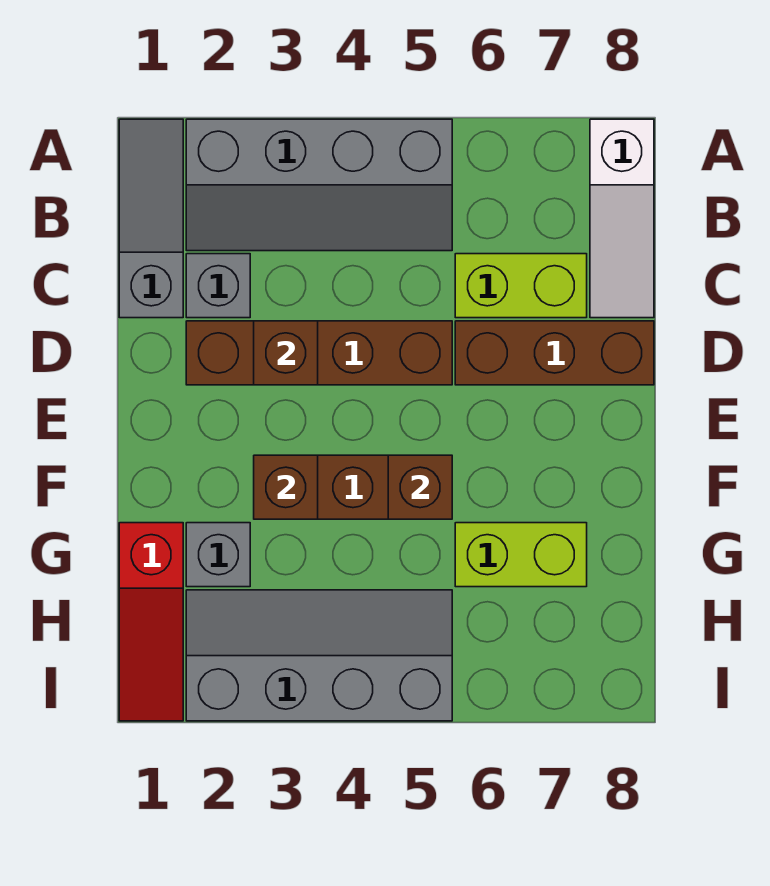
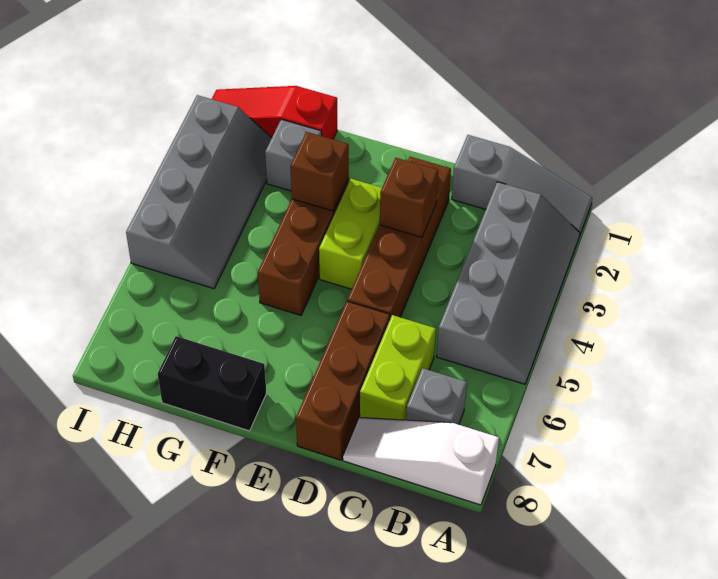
grey slope A2:B5 level 1 top A -> grey slope A2:B5 level 1 top B
grey brick C2 level 1 -> grey brick B7 level 1
brown brick F5 level 2 -> none
none -> black brick F8:G8 level 1
lime brick G6:G7 level 1 -> lime brick E3:E4 level 1

